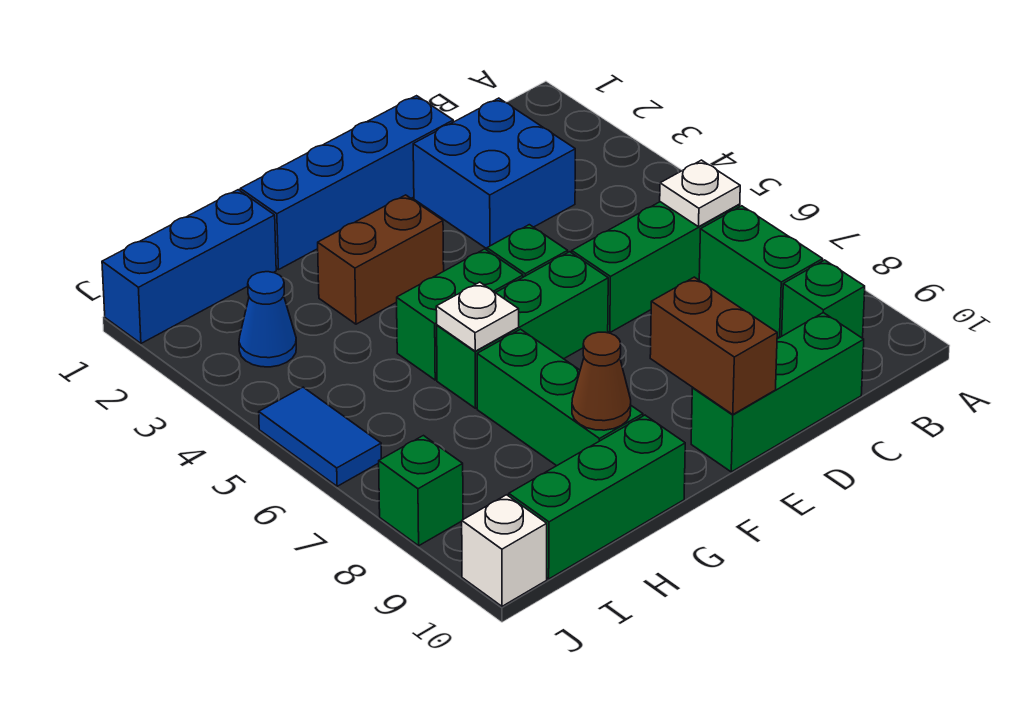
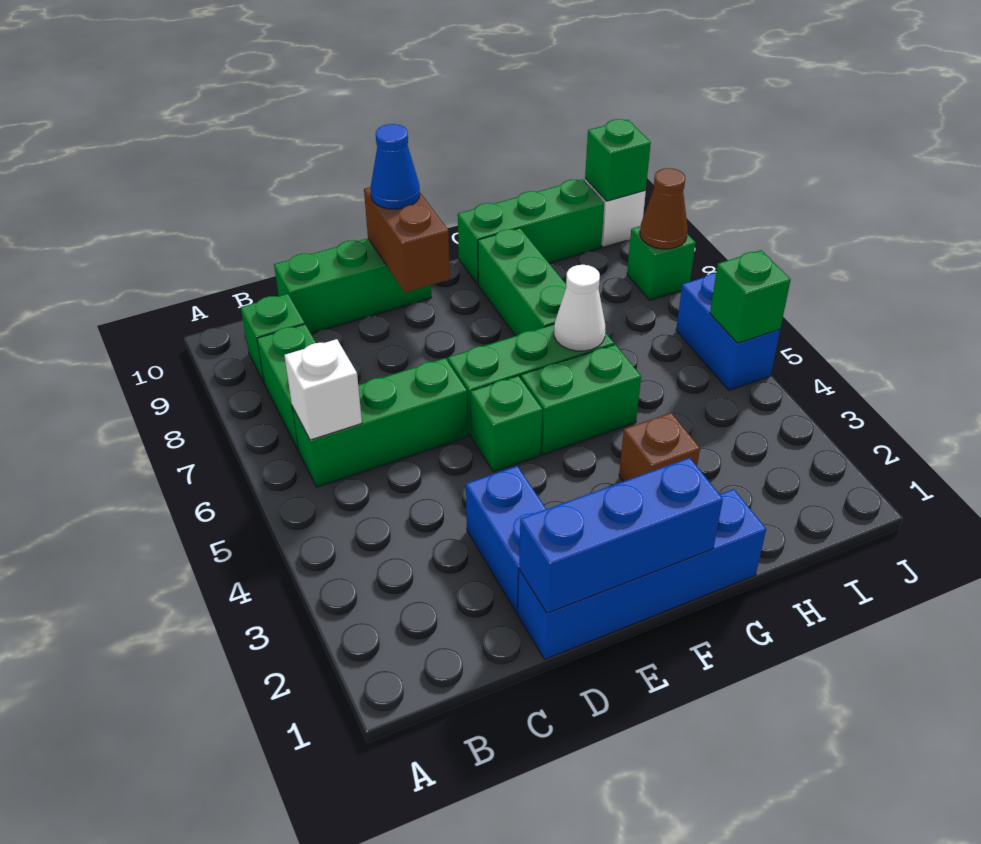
white plate B6 level 2 -> white brick B6 level 2
blue brick C2:D3 level 1 -> blue brick D2:D3 level 1
brown brick F3:G3 level 1 -> brown brick G3 level 1
white plate G6 level 2 -> white cone G6 level 2
brown cone G9 level 2 -> brown cone J8 level 2
blue brick H1:J1 level 1 -> blue brick D1:F1 level 2
blue cone I3 level 1 -> blue cone E10 level 3
blue tile J5:J6 level 1 -> blue brick J5:J6 level 1
none -> green brick J5 level 2
none -> green brick J10 level 2

